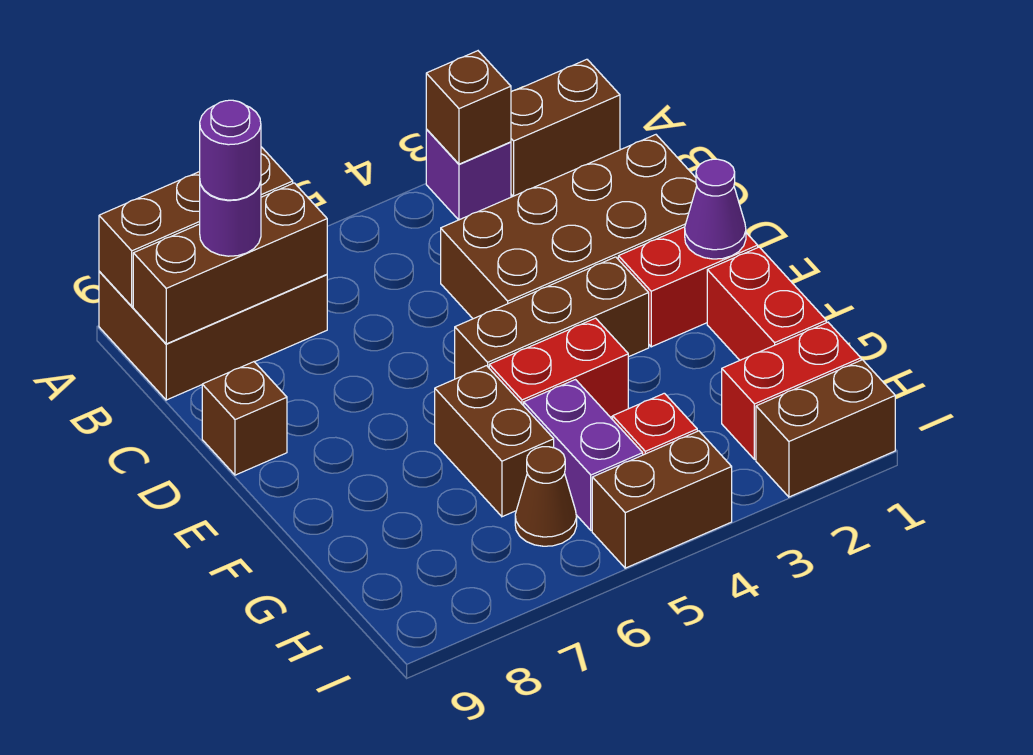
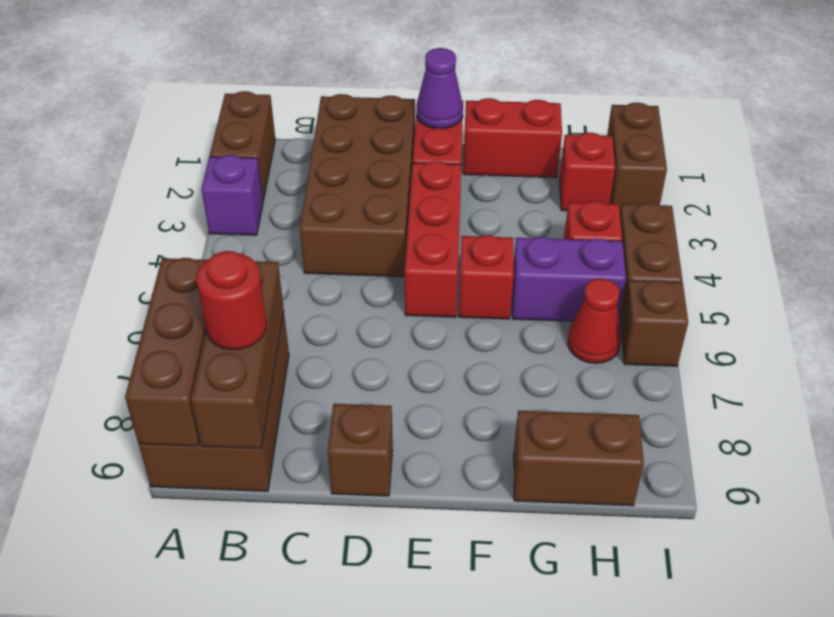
brown brick A3 level 2 -> brown brick I6 level 1
purple round brick B8 level 3 -> red round brick B8 level 3
purple round brick B8 level 4 -> none
brown brick E3:E5 level 1 -> red brick E3:E5 level 1
red brick F4:F5 level 1 -> red brick F5 level 1
brown brick F6:G6 level 1 -> brown brick G9:H9 level 1
red brick H1:H2 level 1 -> red brick H2 level 1
brown cone H6 level 1 -> red cone H6 level 1

